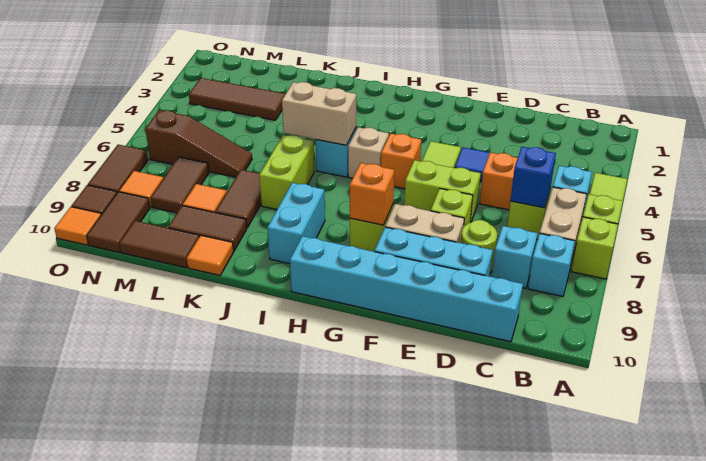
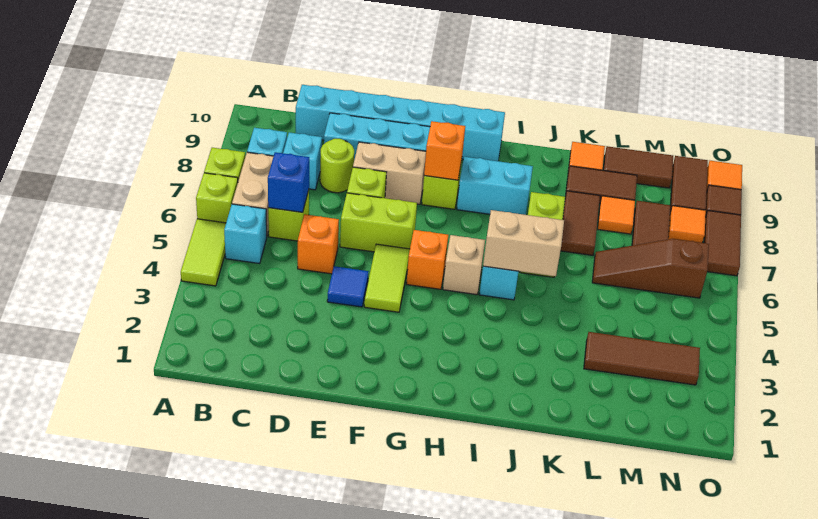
cyan brick I8:I9 level 1 -> cyan brick H8:I8 level 1

